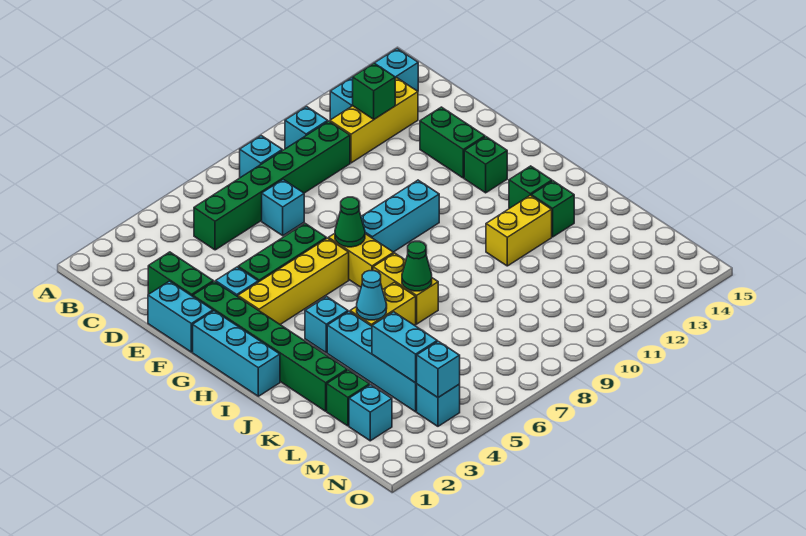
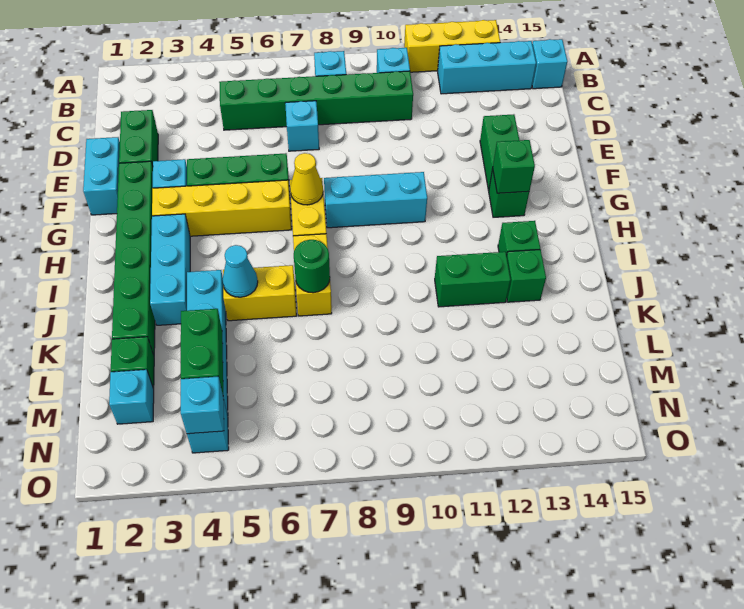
yellow brick C11:C13 level 1 -> yellow brick A11:A13 level 1
green brick C12 level 2 -> green brick G13 level 2
cyan brick G1:I1 level 1 -> cyan brick H3:J3 level 1
green cone G7 level 2 -> yellow cone G7 level 2
cyan brick I4 level 1 -> cyan brick B15 level 1
green cone J7 level 2 -> green round brick J7 level 2
yellow brick J11:J12 level 1 -> green brick J11:J12 level 1
cyan brick L4:M4 level 2 -> green brick L4:M4 level 2

